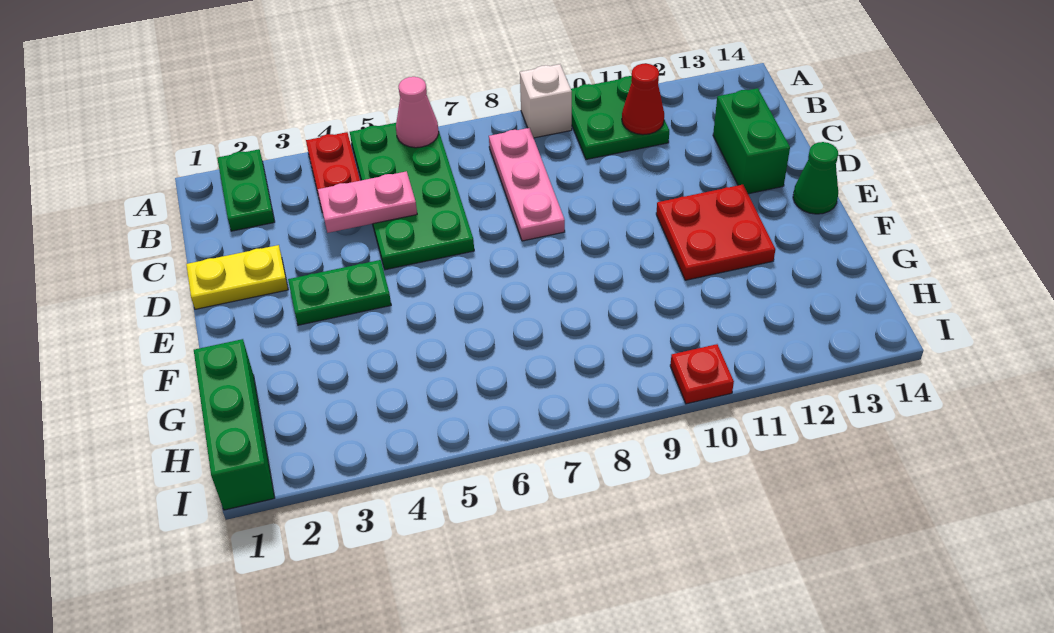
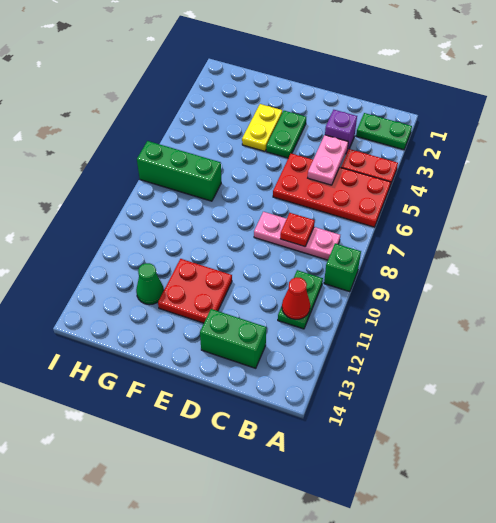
green plate A5:D6 level 1 -> red plate A5:D6 level 1
pink cone A6 level 2 -> none
white brick A9 level 1 -> green brick A9 level 1
green plate A10:B11 level 1 -> green plate B10:B11 level 1
none -> purple brick C3 level 1
yellow plate D1:D2 level 1 -> yellow plate F3:F4 level 1
green cone E14 level 1 -> green cone G12 level 1
green brick G1:I1 level 1 -> green brick G7:I7 level 1
red plate I10 level 1 -> red plate C8 level 2

